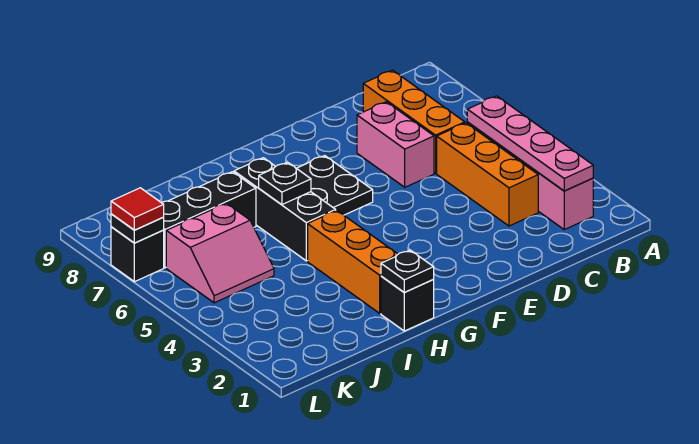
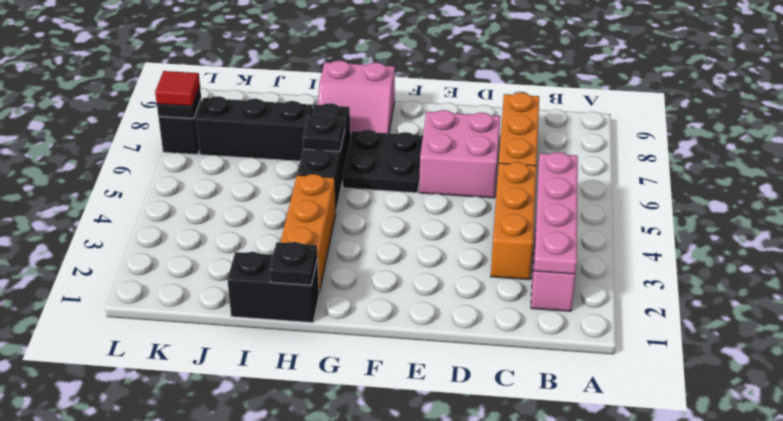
pink brick D6:D7 level 1 -> pink brick D6:E7 level 1
black brick H1 level 1 -> black brick H1:I1 level 1
pink slope J5:K6 level 1 top 6 -> pink slope G8:H9 level 1 top 9

